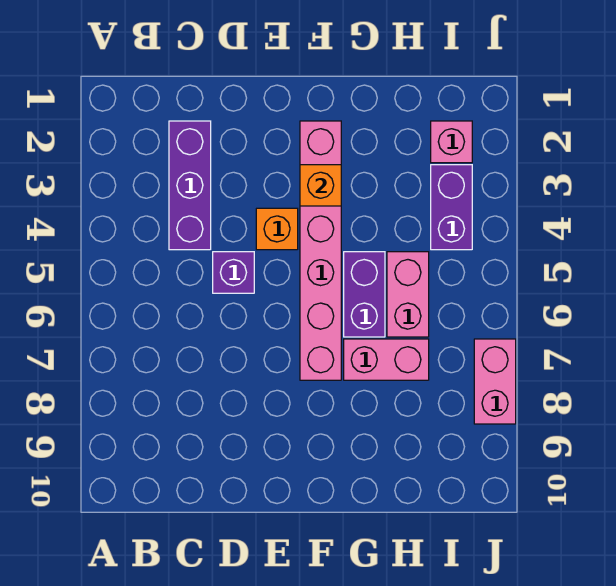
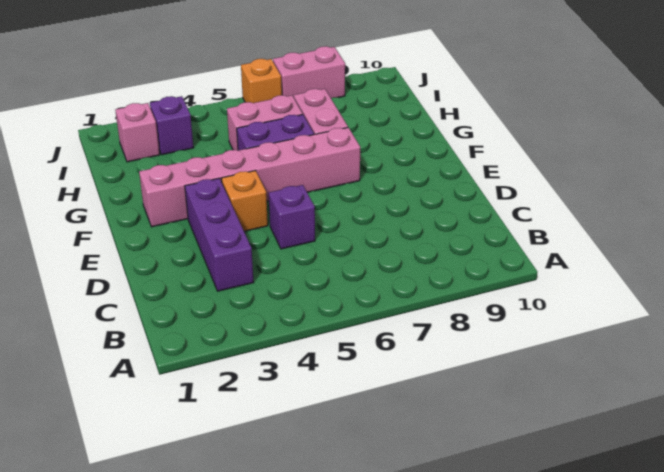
purple brick C2:C4 level 1 -> purple brick C3:E3 level 1
orange brick F3 level 2 -> orange brick J6 level 1
purple brick I3:I4 level 1 -> purple brick I3 level 1

